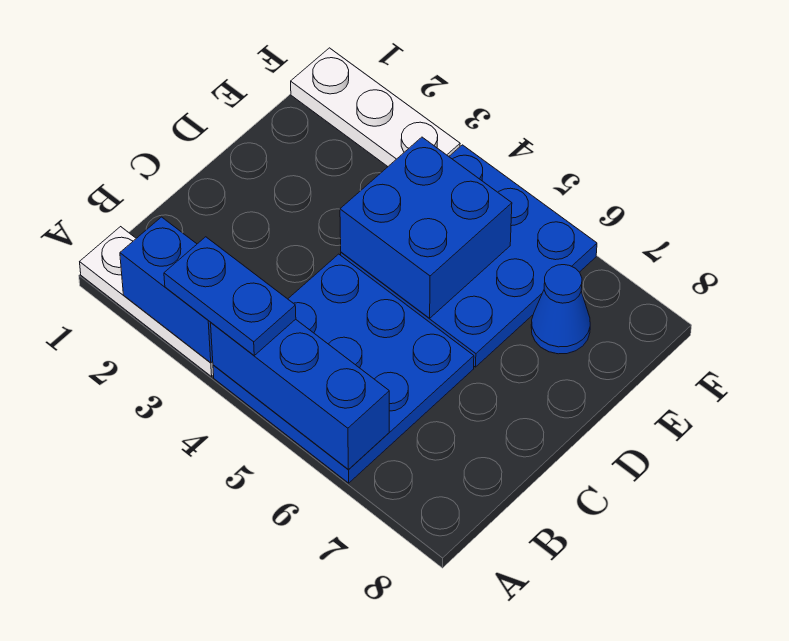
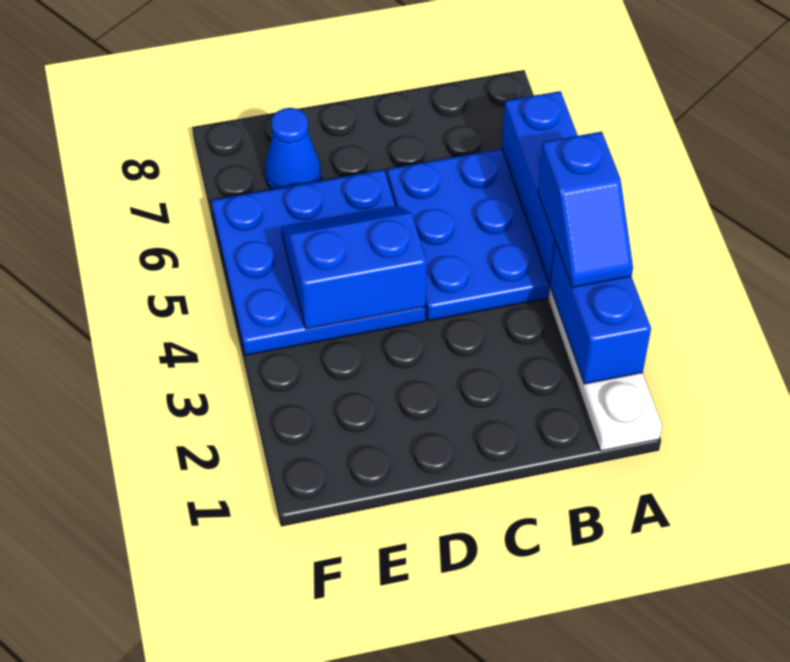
blue plate A3:A4 level 3 -> blue slope A3:A4 level 3 top 4
blue brick D4:E5 level 2 -> blue slope D4:E5 level 2 top 4
white plate F1:F3 level 1 -> none

